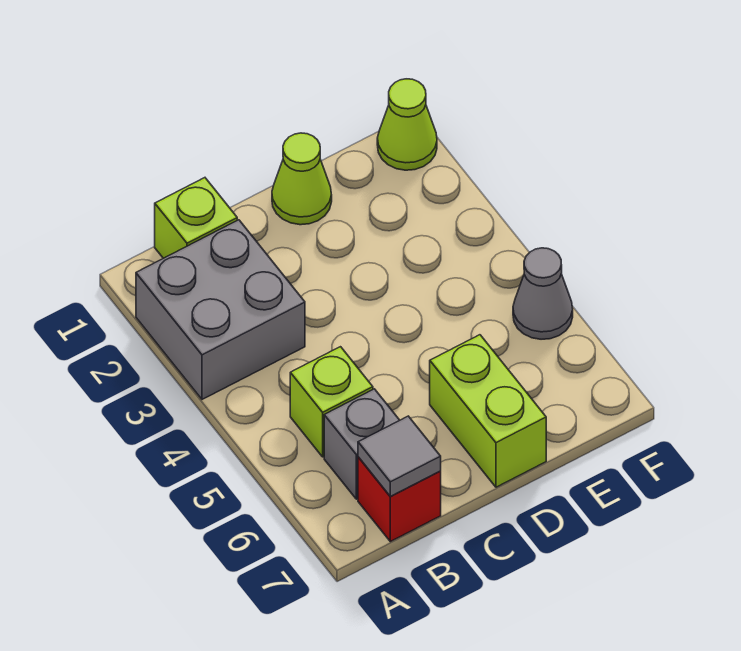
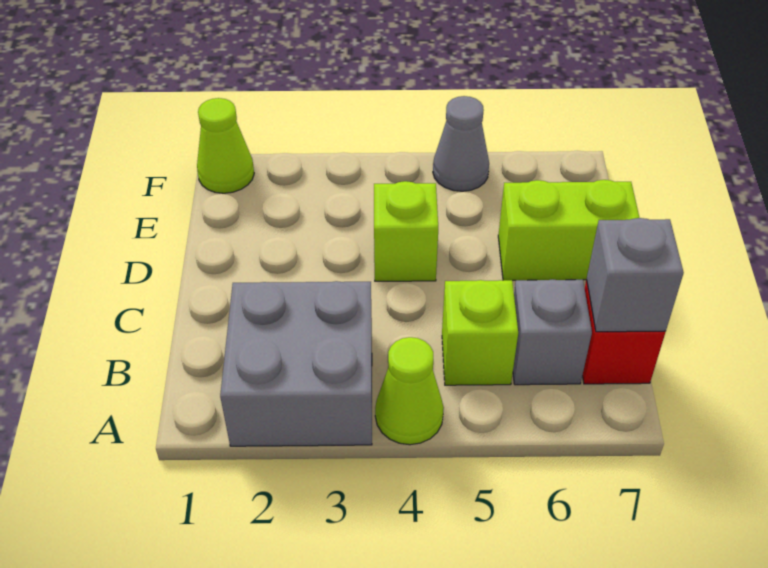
lime brick B1 level 1 -> lime brick D4 level 1
grey tile B7 level 2 -> grey brick B7 level 2
lime cone D1 level 1 -> lime cone A4 level 1

